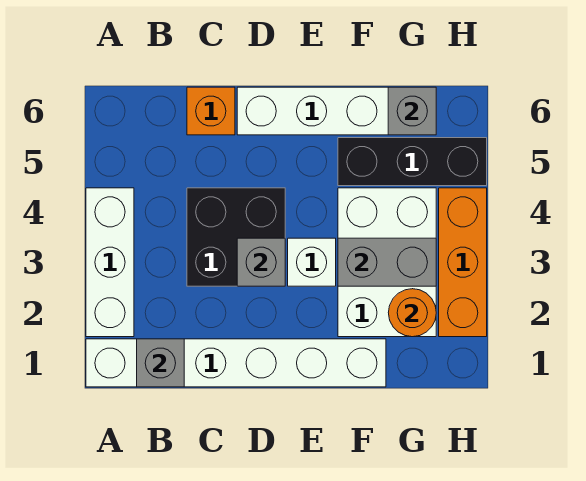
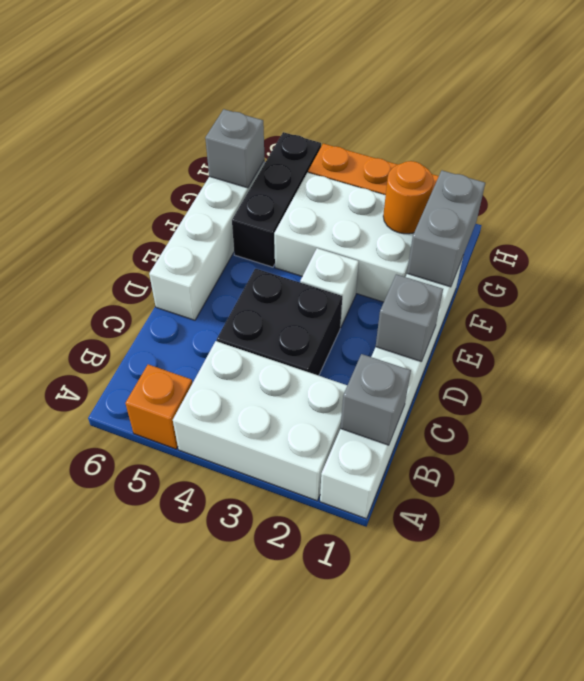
white brick A2:A4 level 1 -> white brick A2:B4 level 1
orange brick C6 level 1 -> orange brick A5 level 1
grey brick D3 level 2 -> grey brick D1 level 2
grey brick F3:G3 level 2 -> grey brick F1:G1 level 2

